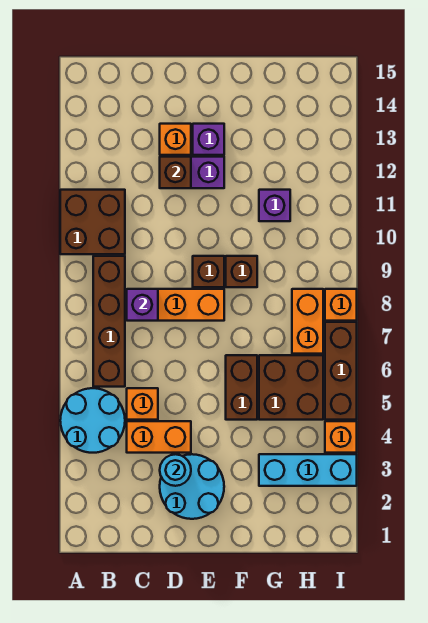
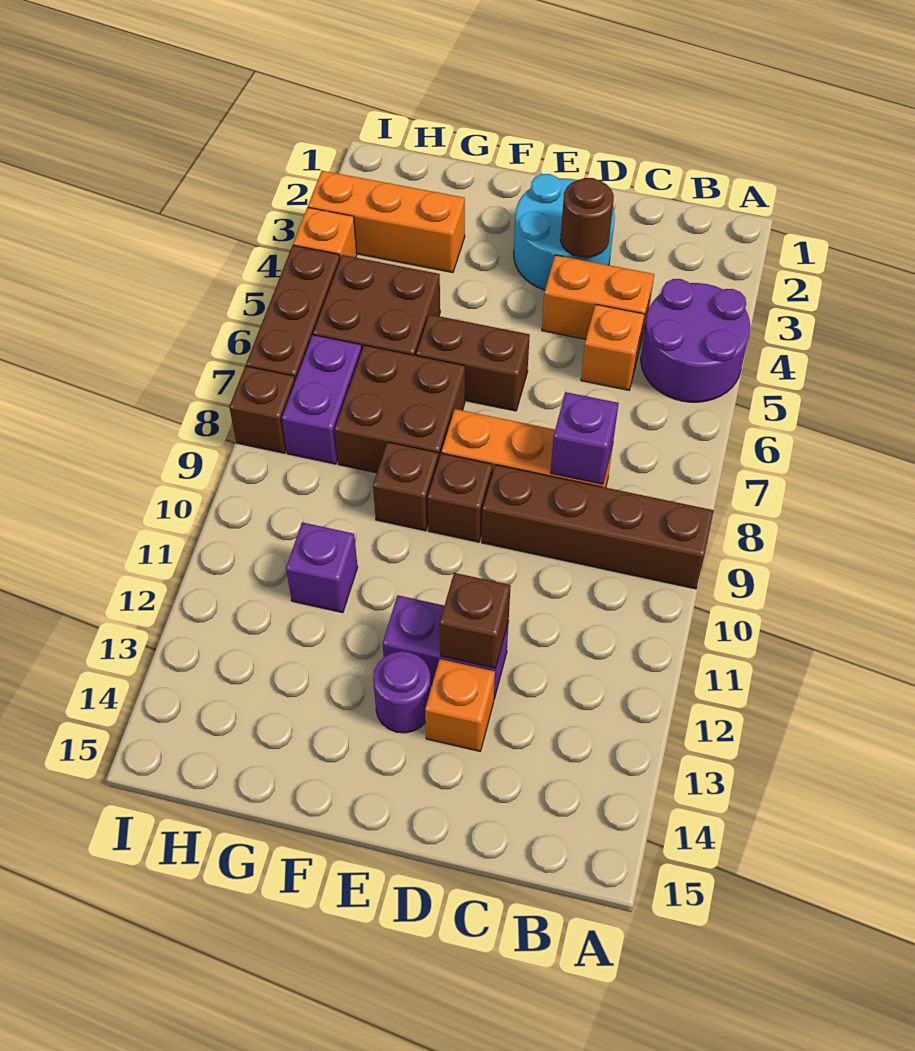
cyan round brick A4:B5 level 1 -> purple round brick A4:B5 level 1
brown brick A10:B11 level 1 -> brown brick F7:G8 level 1
brown brick B6:B9 level 1 -> brown brick A9:D9 level 1
cyan round brick D3 level 2 -> brown round brick D3 level 2
purple brick E13 level 1 -> purple round brick E13 level 1
brown brick F5:F6 level 1 -> brown brick E6:F6 level 1
cyan brick G3:I3 level 1 -> orange brick G3:I3 level 1
orange brick H7:H8 level 1 -> purple brick H7:H8 level 1
orange brick I8 level 1 -> brown brick I8 level 1

